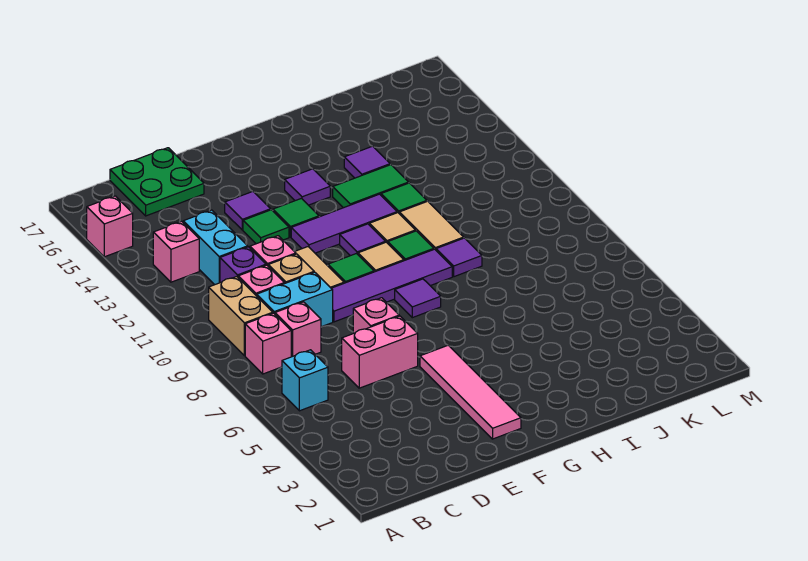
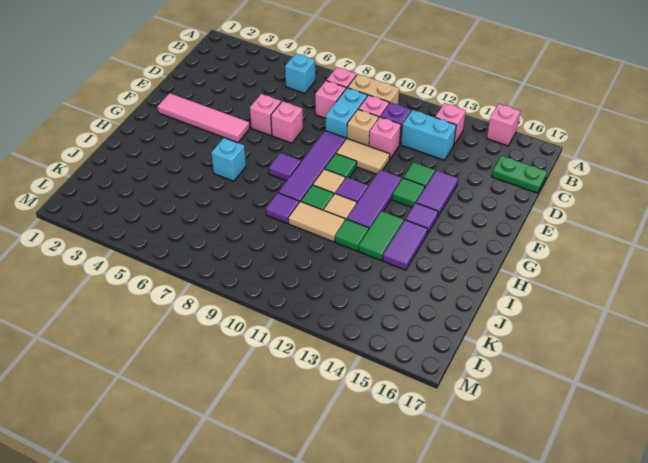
green plate C16:D17 level 1 -> green plate C16:C17 level 1
pink brick D6:E6 level 1 -> pink brick E6 level 1
purple tile E14 level 1 -> purple tile E14:F14 level 1
none -> cyan brick H6 level 1
purple tile I14 level 1 -> purple tile H14:I14 level 1

